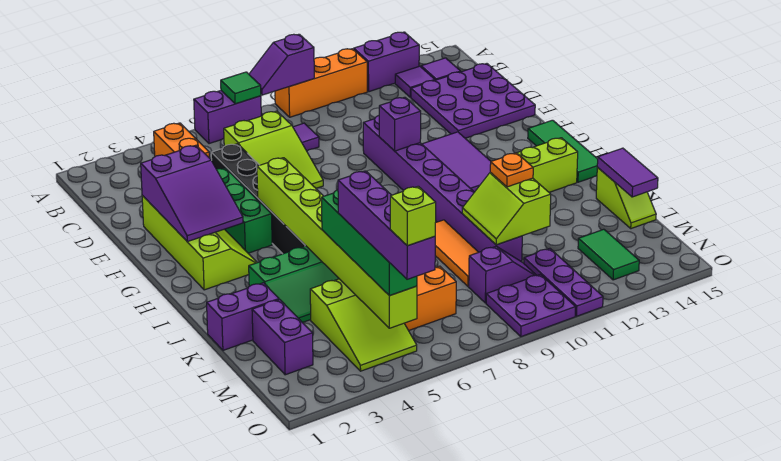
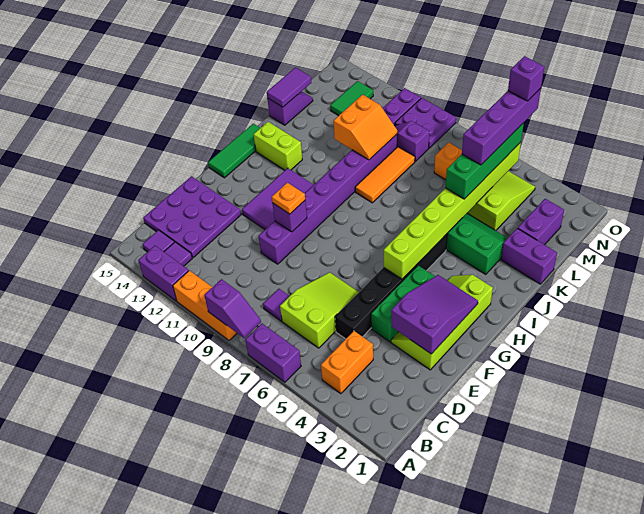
green tile A7 level 2 -> none
lime slope K10:L11 level 2 top 11 -> orange slope K10:L11 level 2 top 11
orange plate K11 level 3 -> orange plate F10 level 3
lime slope K15:L15 level 1 top K -> purple slope K15:L15 level 1 top K
lime brick O5 level 5 -> purple brick O5 level 5

